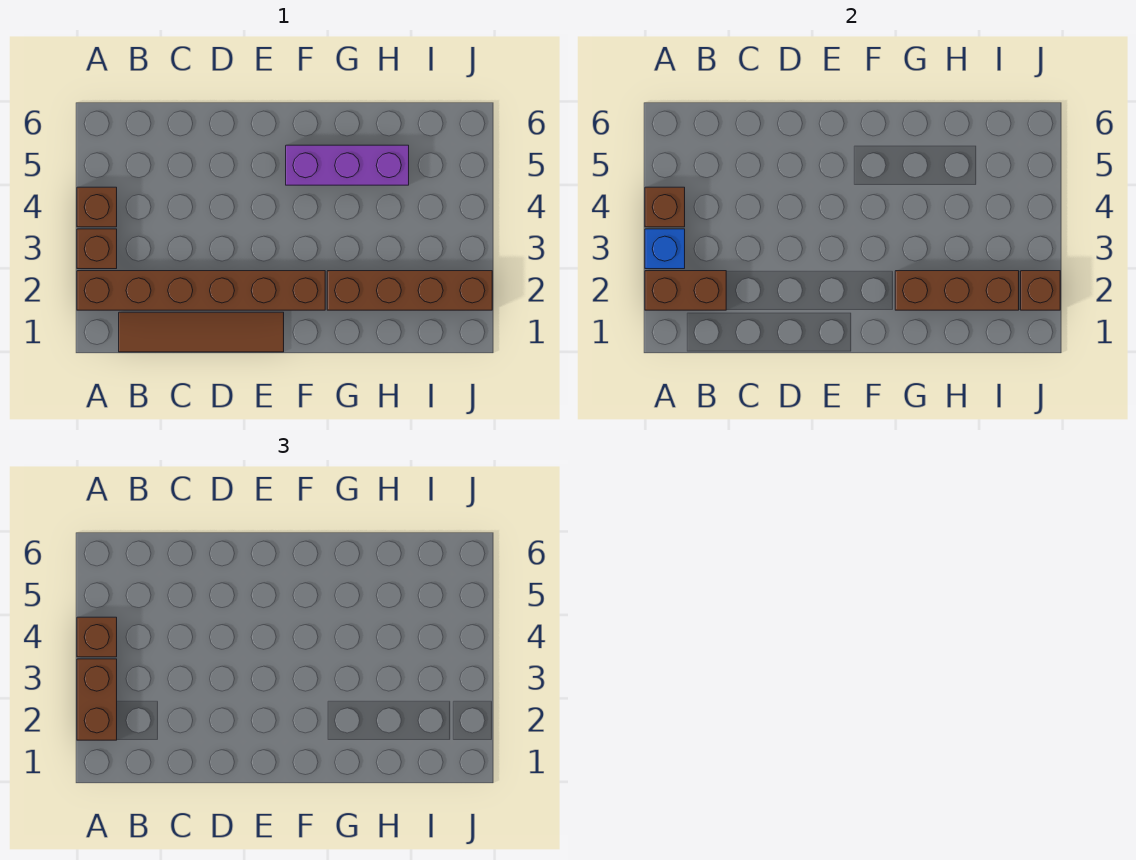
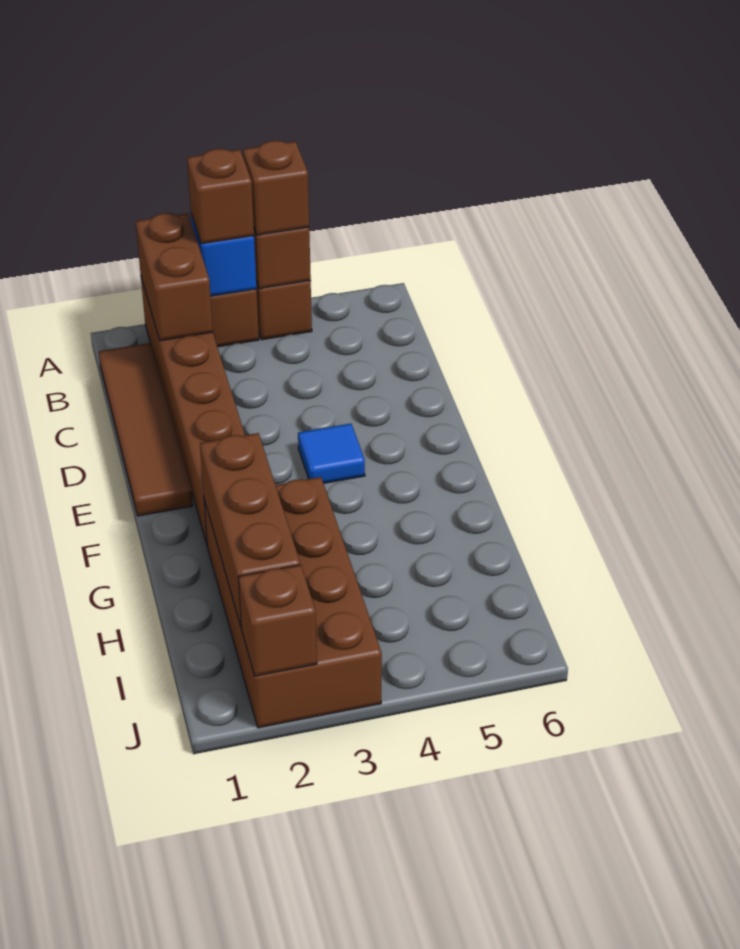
brown brick A2:A3 level 3 -> brown brick A3 level 3
none -> blue tile E4 level 1
purple brick F5:H5 level 1 -> none
brown brick G2:J2 level 1 -> brown brick G2:J3 level 1

